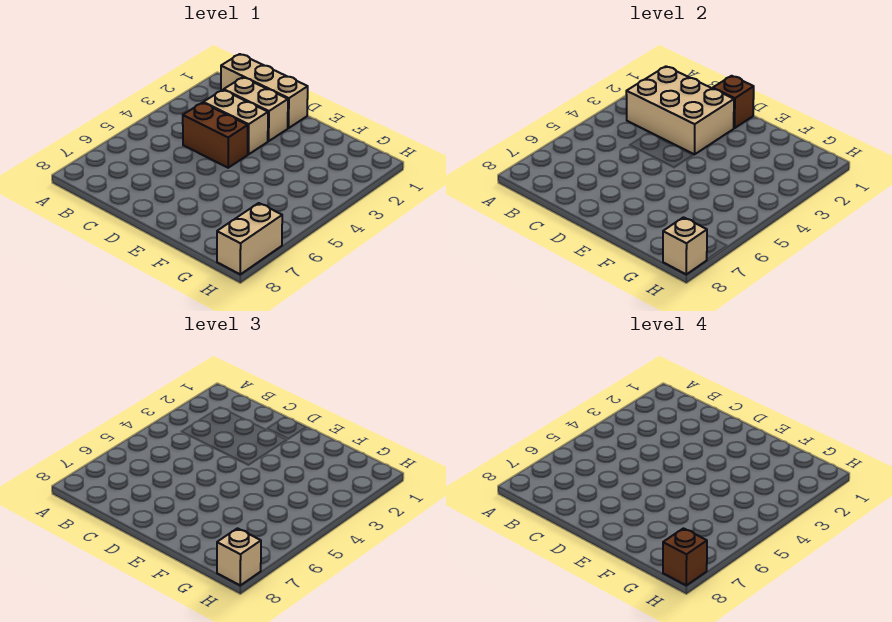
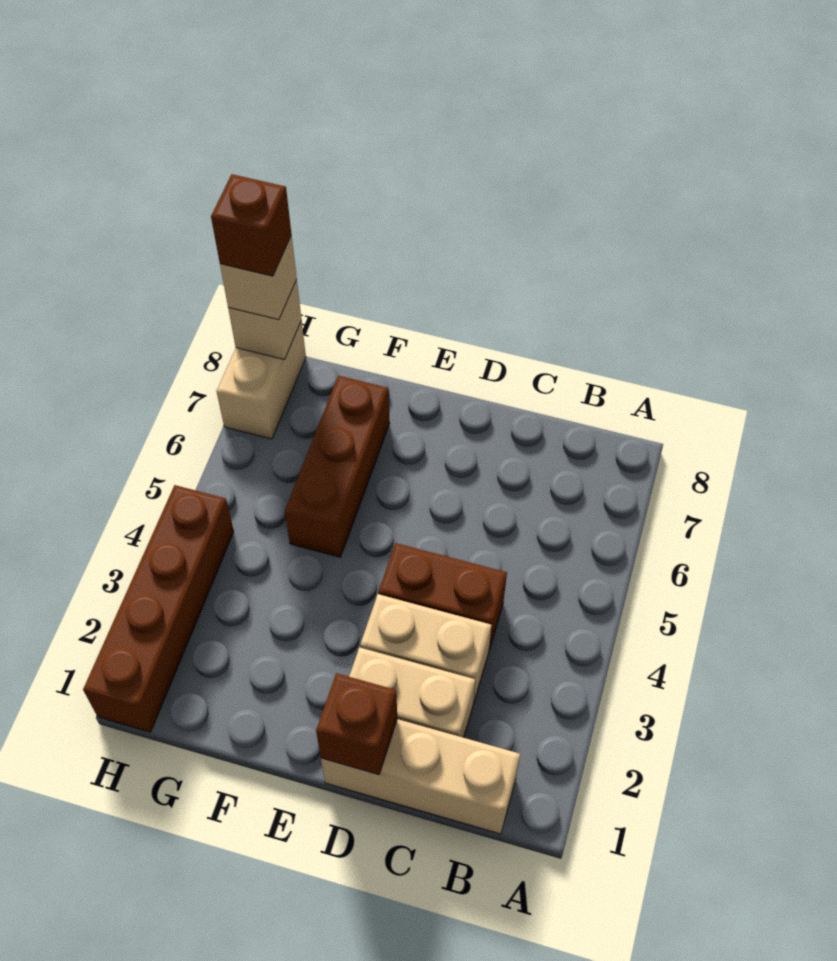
tan brick B2:D3 level 2 -> none
none -> brown brick F5:F7 level 1
none -> brown brick H1:H4 level 1

